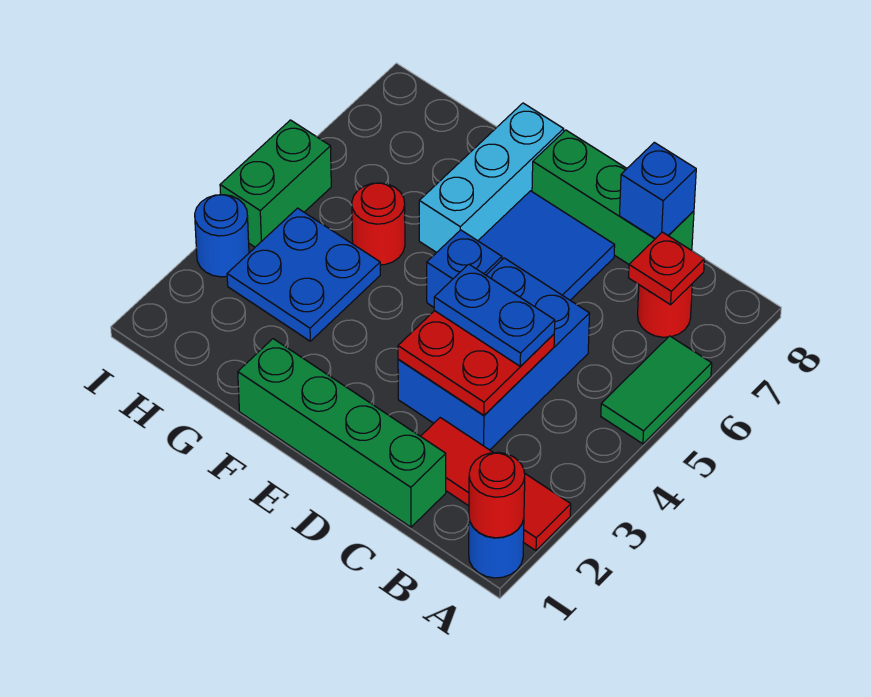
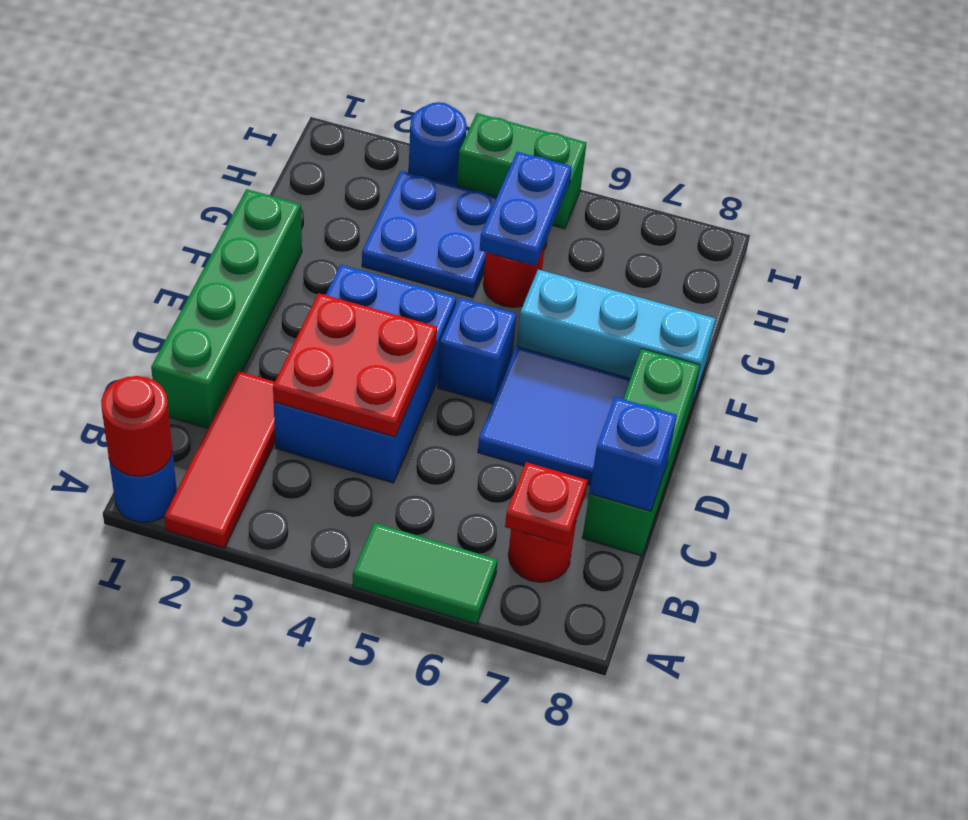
blue brick C3:D5 level 1 -> blue brick C3:E4 level 1
blue plate C4:D4 level 3 -> blue plate G5:H5 level 2

